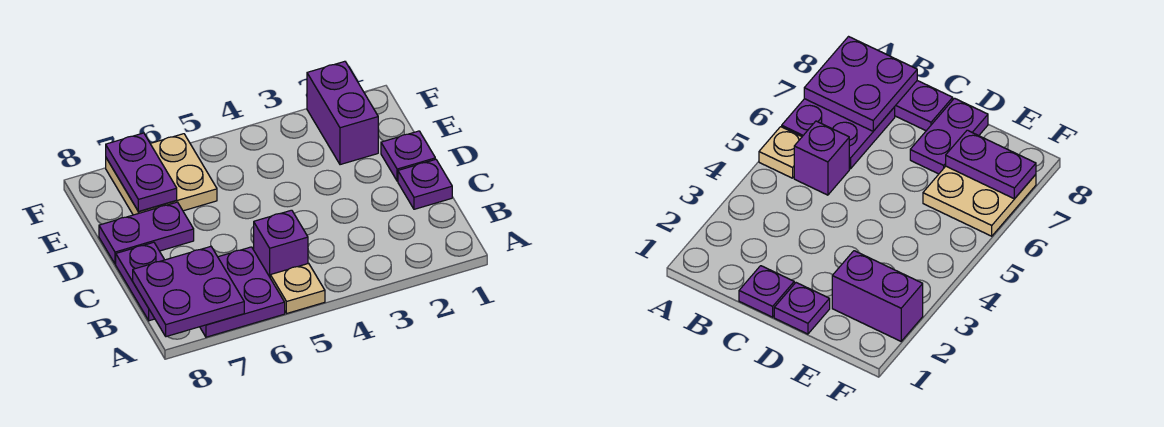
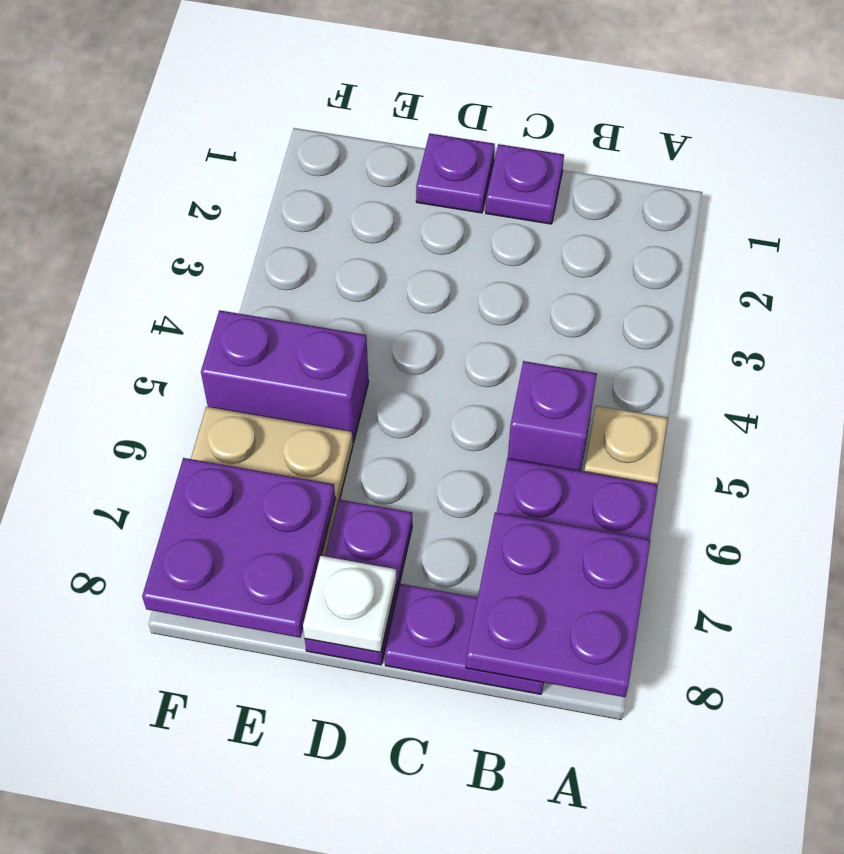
none -> white plate D8 level 2
purple brick E2:F2 level 1 -> purple brick E5:F5 level 1
purple plate E7:F7 level 2 -> purple plate E7:F8 level 2

